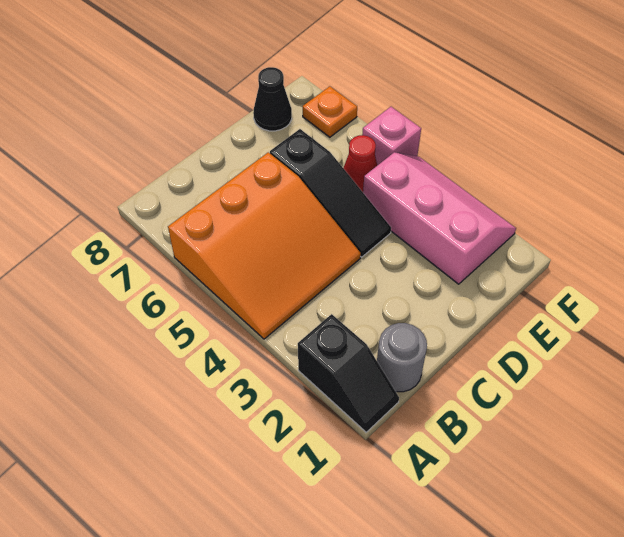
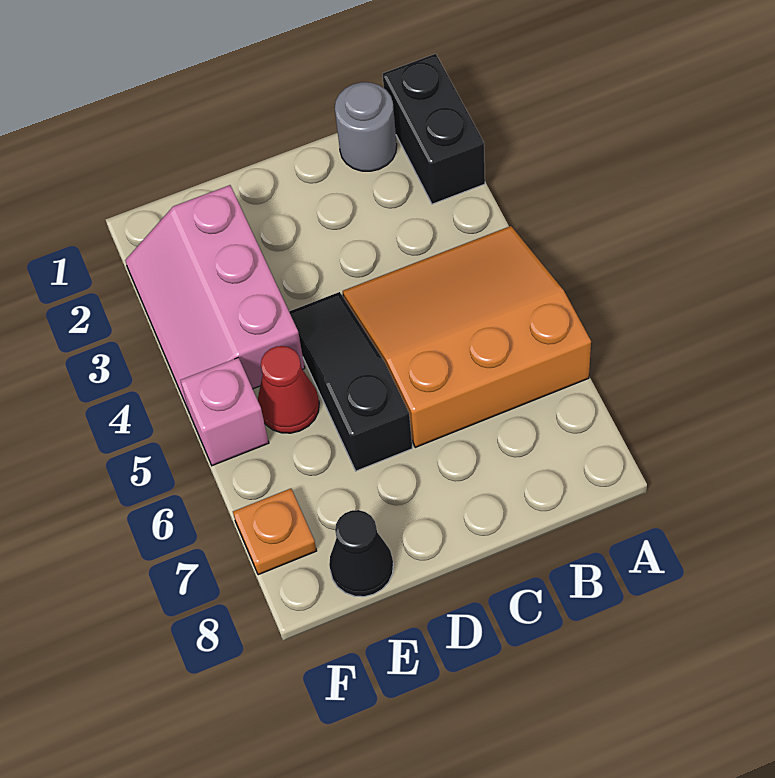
black slope A1:A2 level 1 top 2 -> black brick A1:A2 level 1

